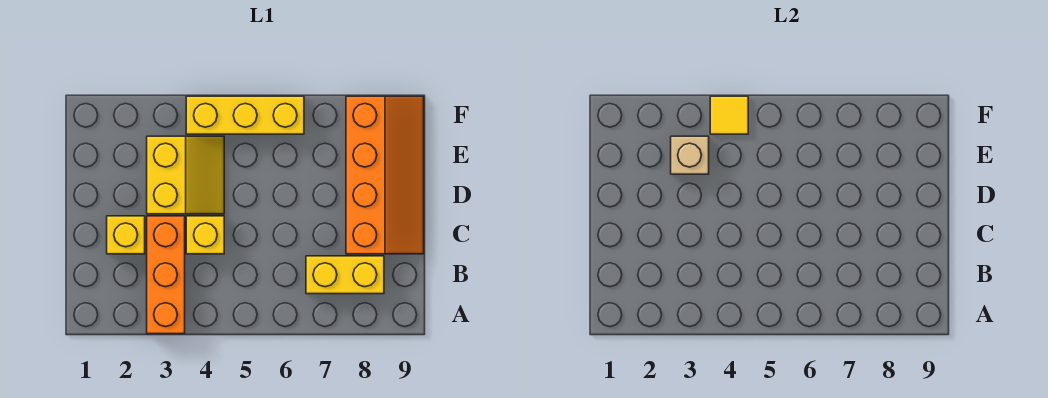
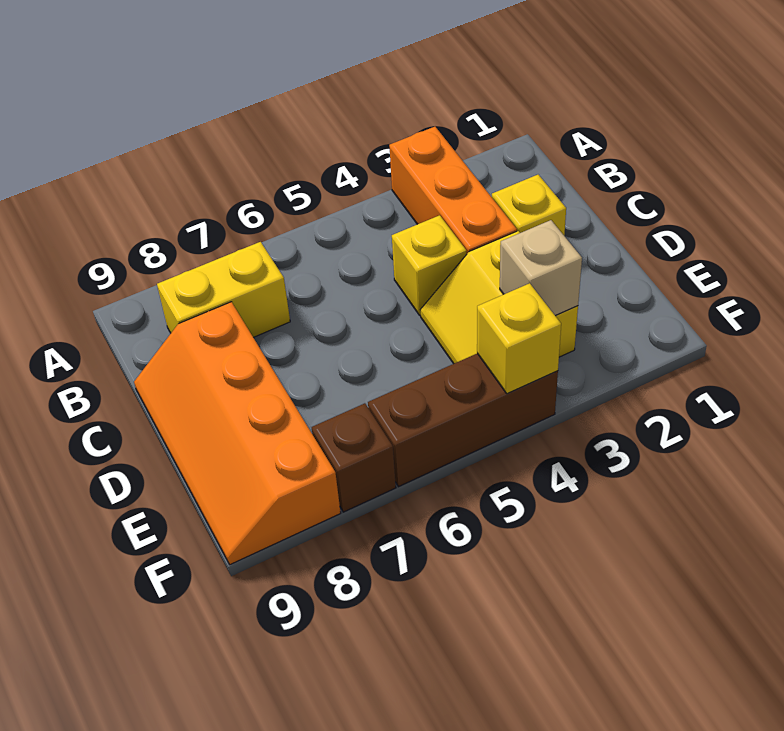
yellow brick F4:F6 level 1 -> brown brick F4:F6 level 1
yellow tile F4 level 2 -> yellow brick F4 level 2
none -> brown brick F7 level 1

